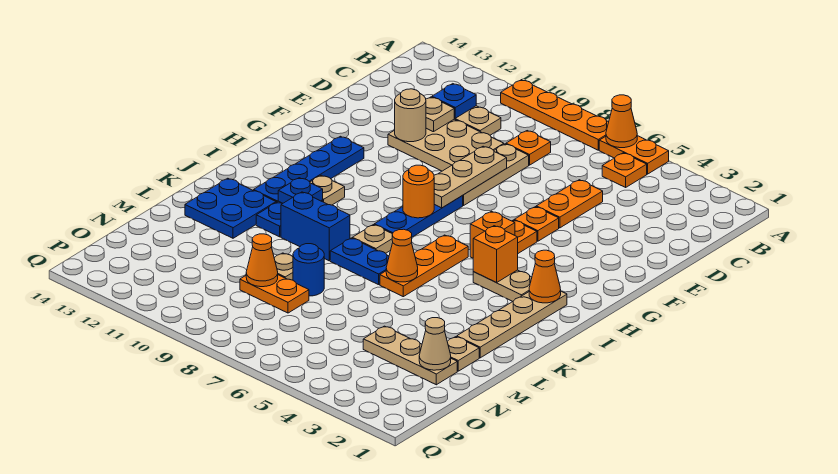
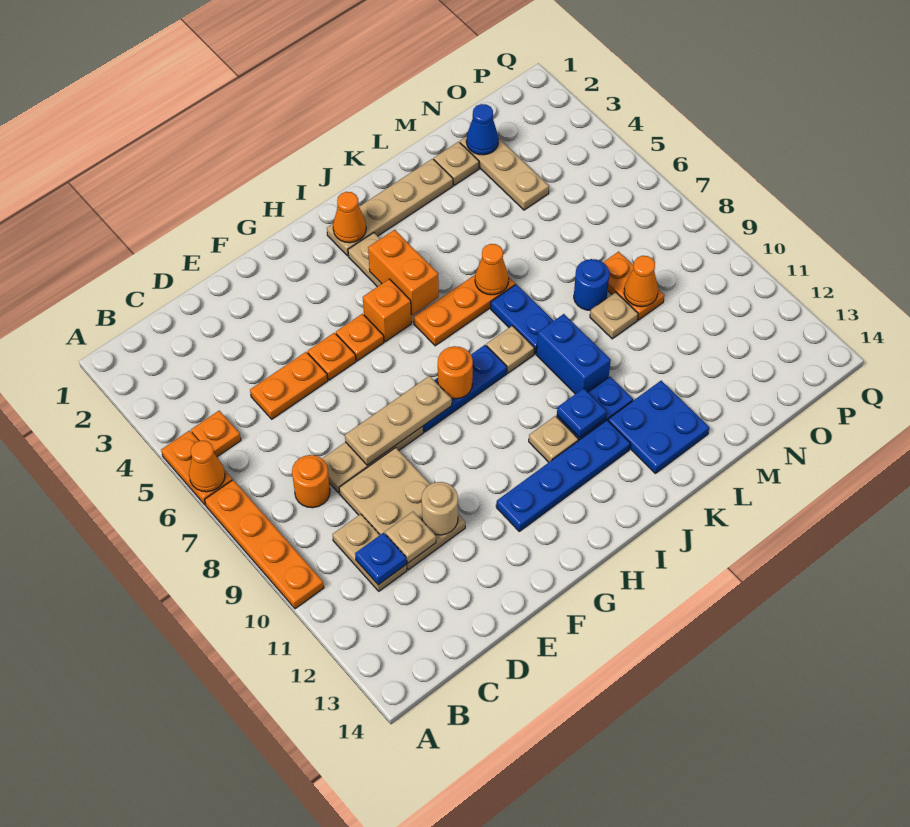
orange plate C8 level 1 -> orange round brick C8 level 1
orange brick I4 level 2 -> orange brick I4:I5 level 2
tan cone N2 level 2 -> blue cone N2 level 2

